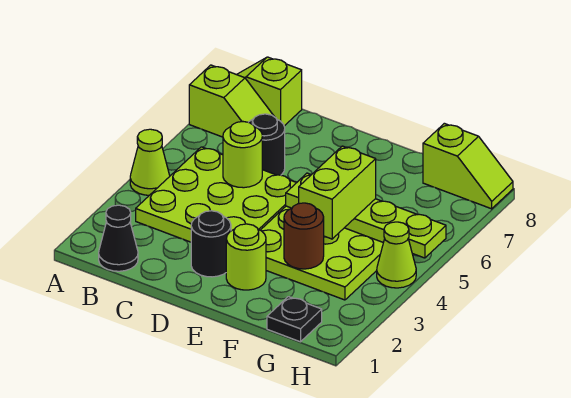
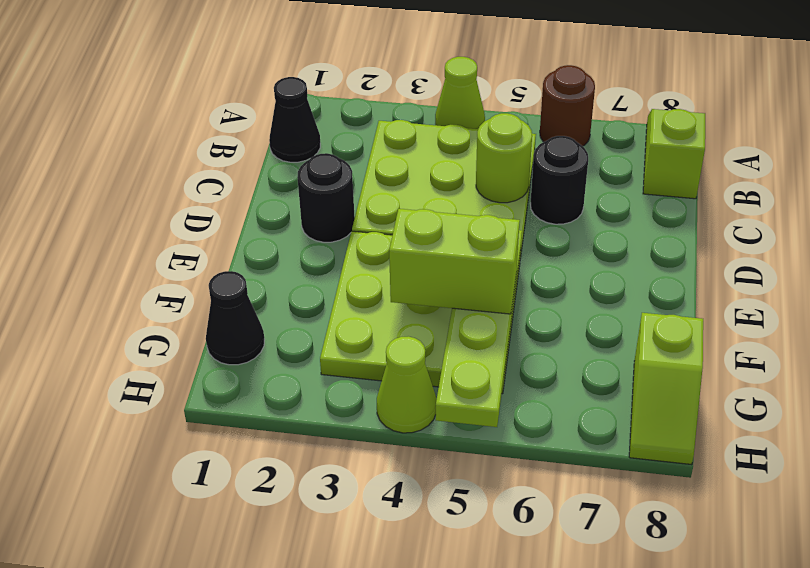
lime slope A7:B7 level 1 top A -> none
lime round brick E2 level 1 -> none
brown round brick F3 level 2 -> brown round brick A6 level 1
black plate G1 level 1 -> black cone G1 level 1

